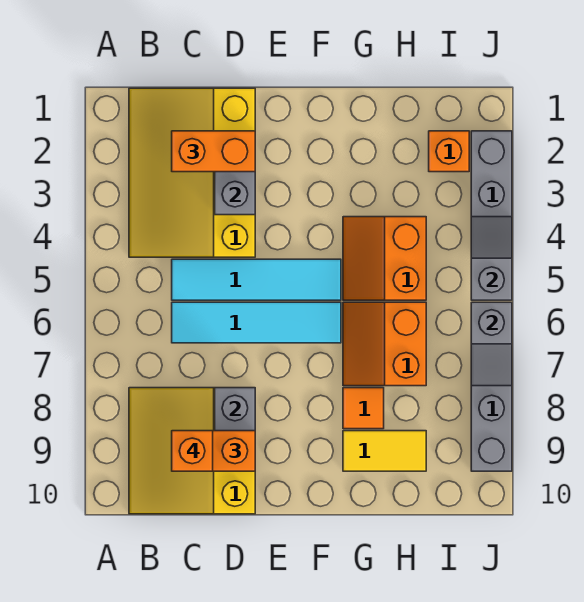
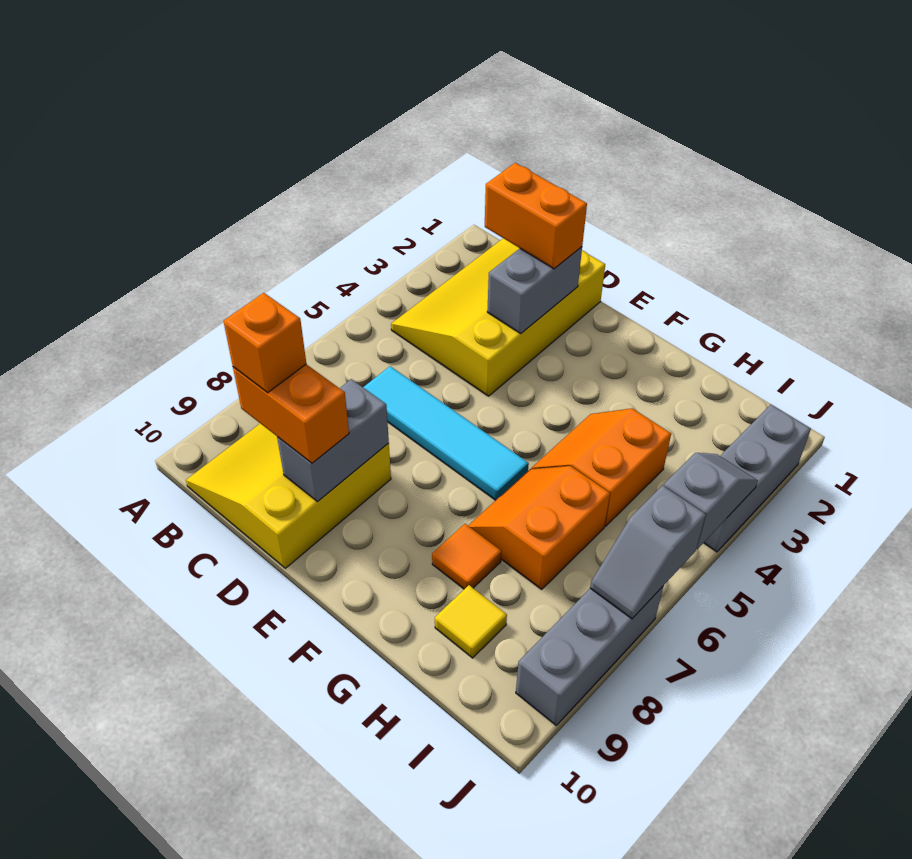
cyan tile C5:F5 level 1 -> none
yellow tile G9:H9 level 1 -> yellow tile H9 level 1
orange brick I2 level 1 -> none

